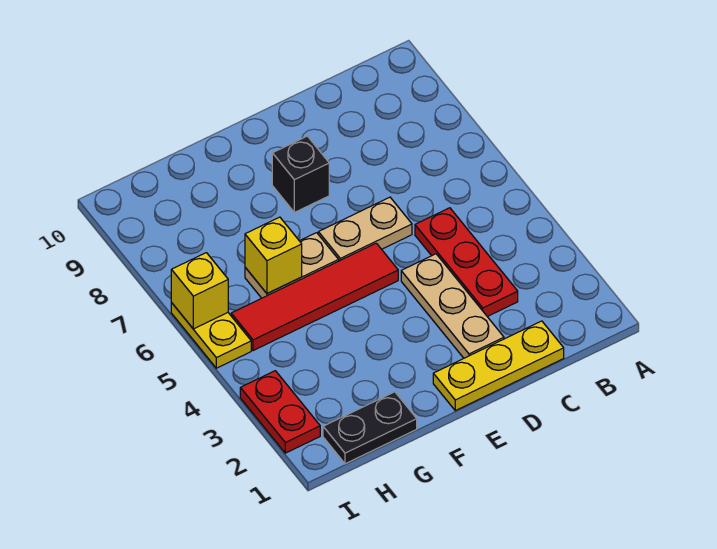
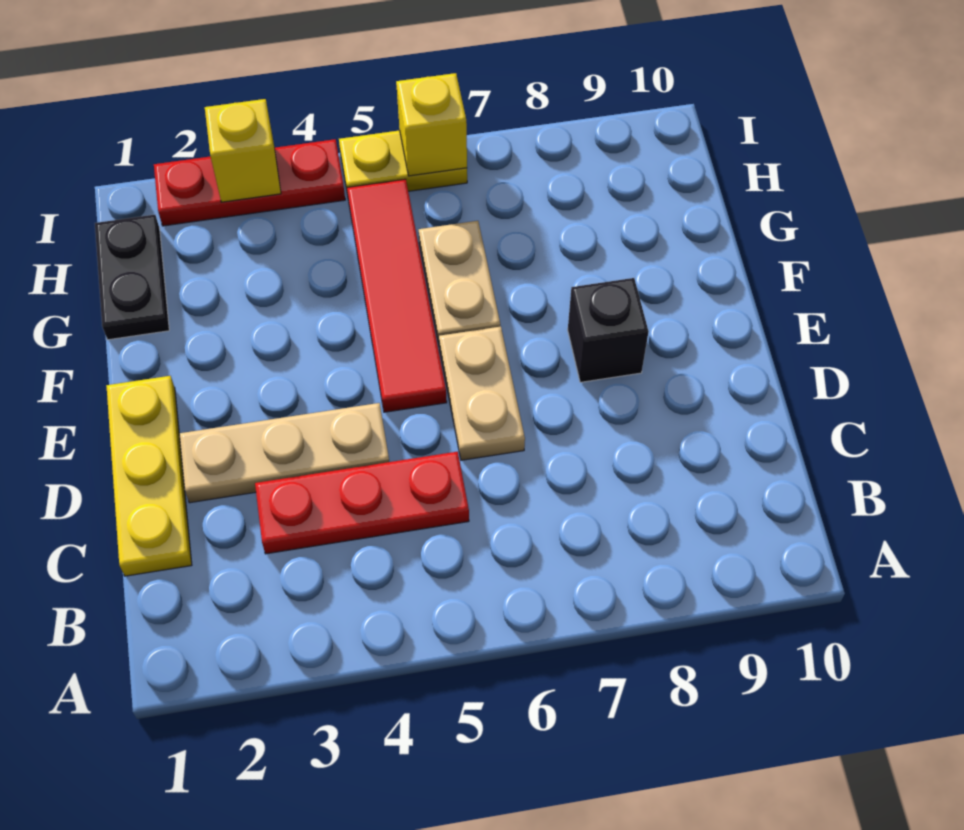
yellow brick G6 level 2 -> yellow brick I3 level 2
red plate I2:I3 level 1 -> red plate I2:I4 level 1

